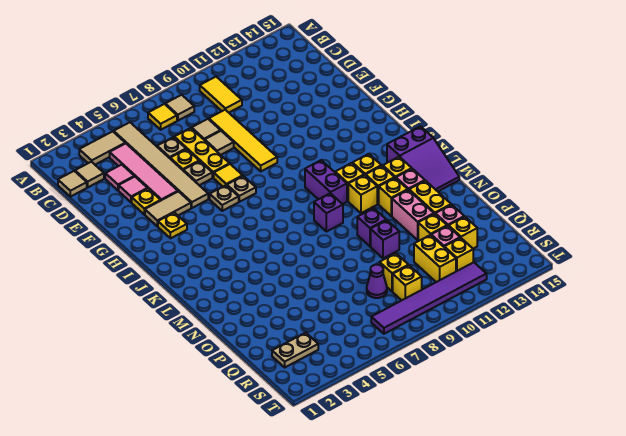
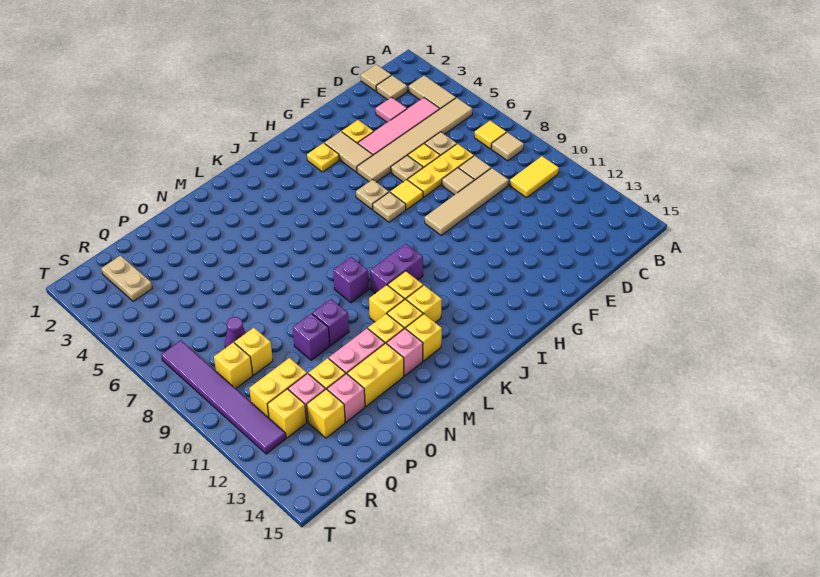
yellow tile D9:G9 level 1 -> tan tile D9:G9 level 1
pink tile E3 level 1 -> none
purple slope K14:M15 level 1 top K -> none

